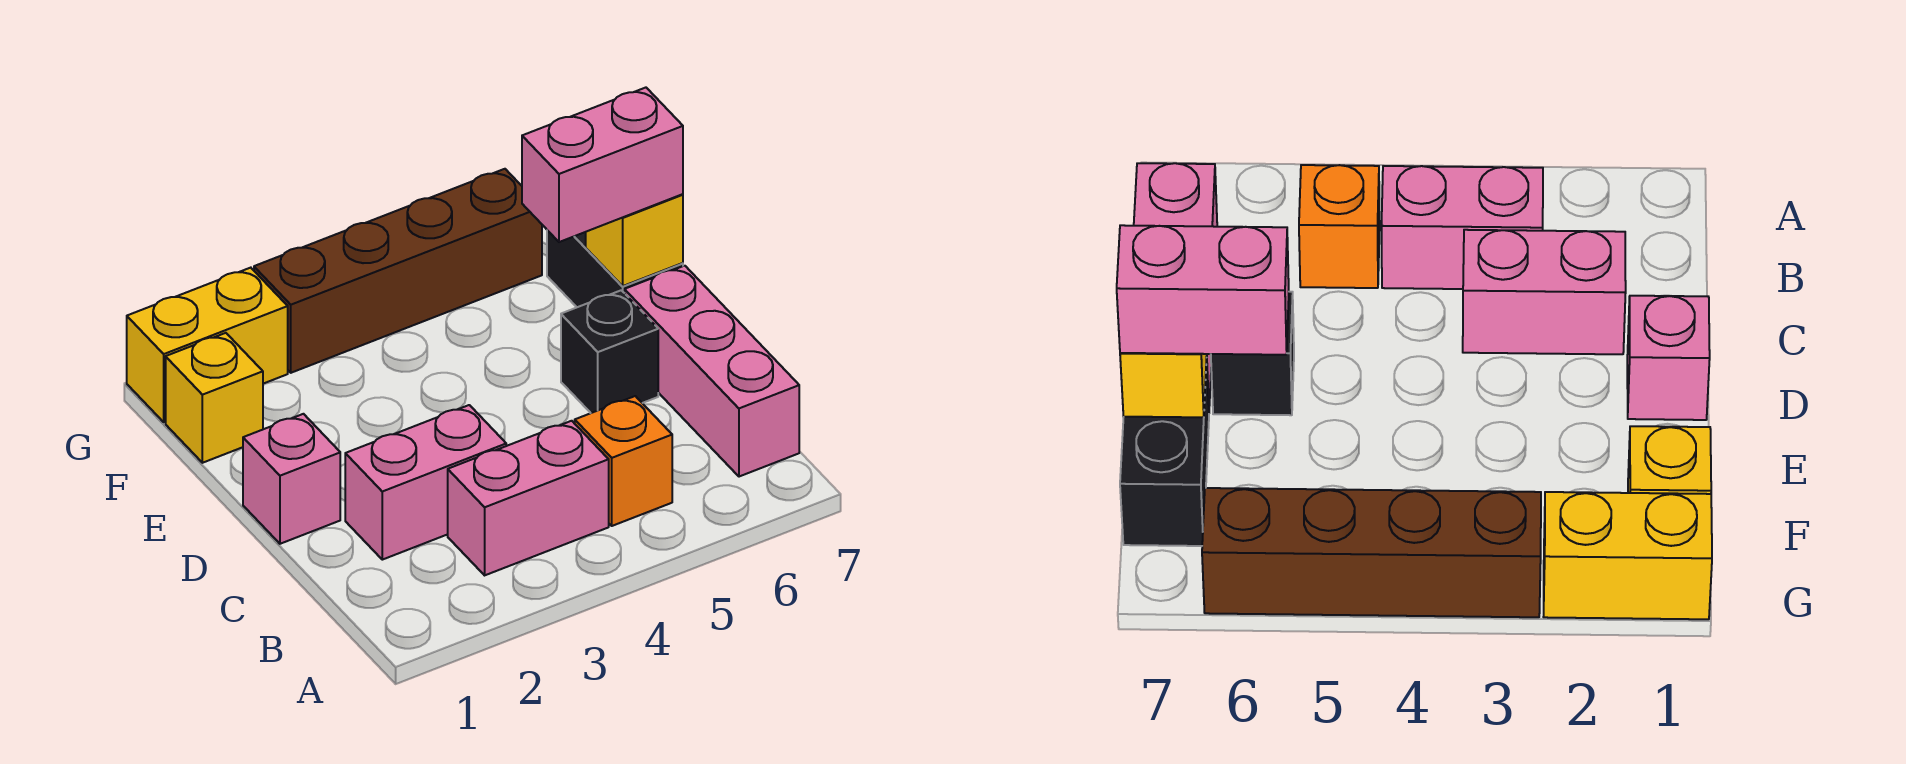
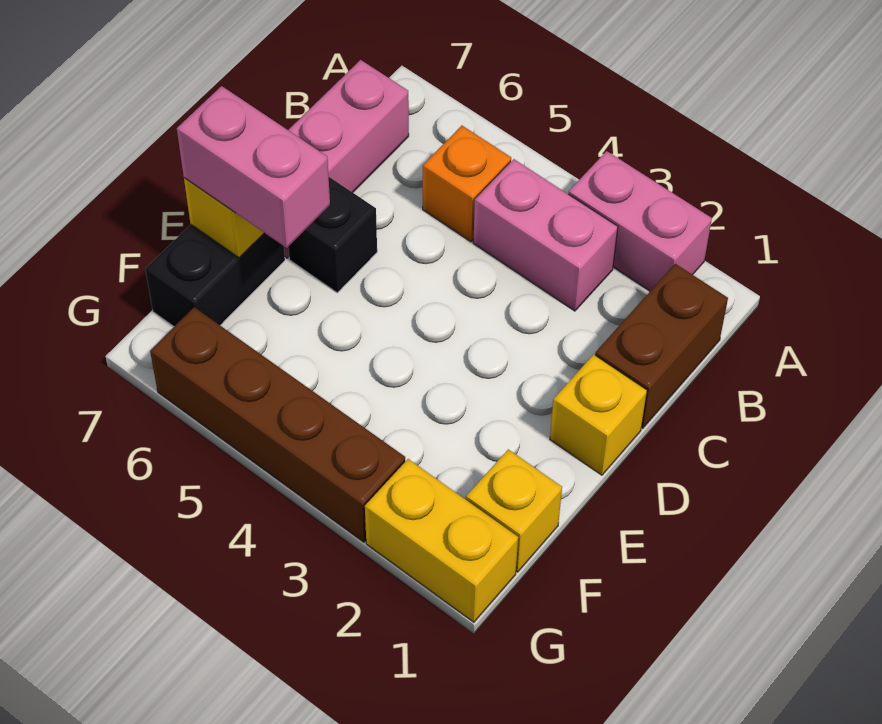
none -> brown brick B1:C1 level 1
pink brick C2:C3 level 1 -> pink brick A2:A3 level 1
pink brick D1 level 1 -> yellow brick D1 level 1

